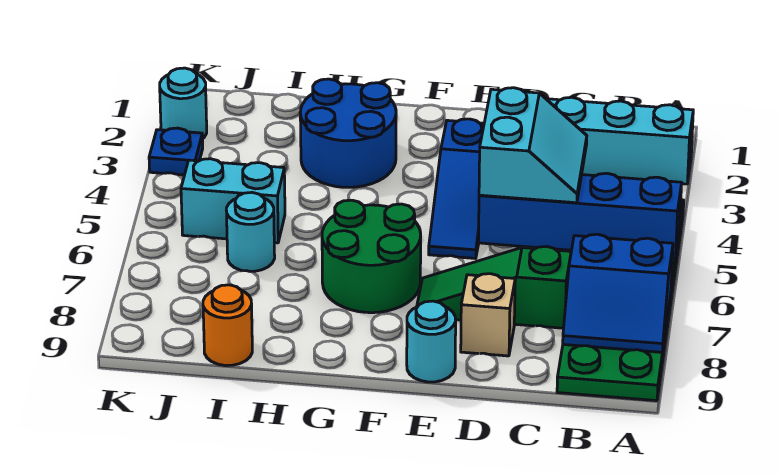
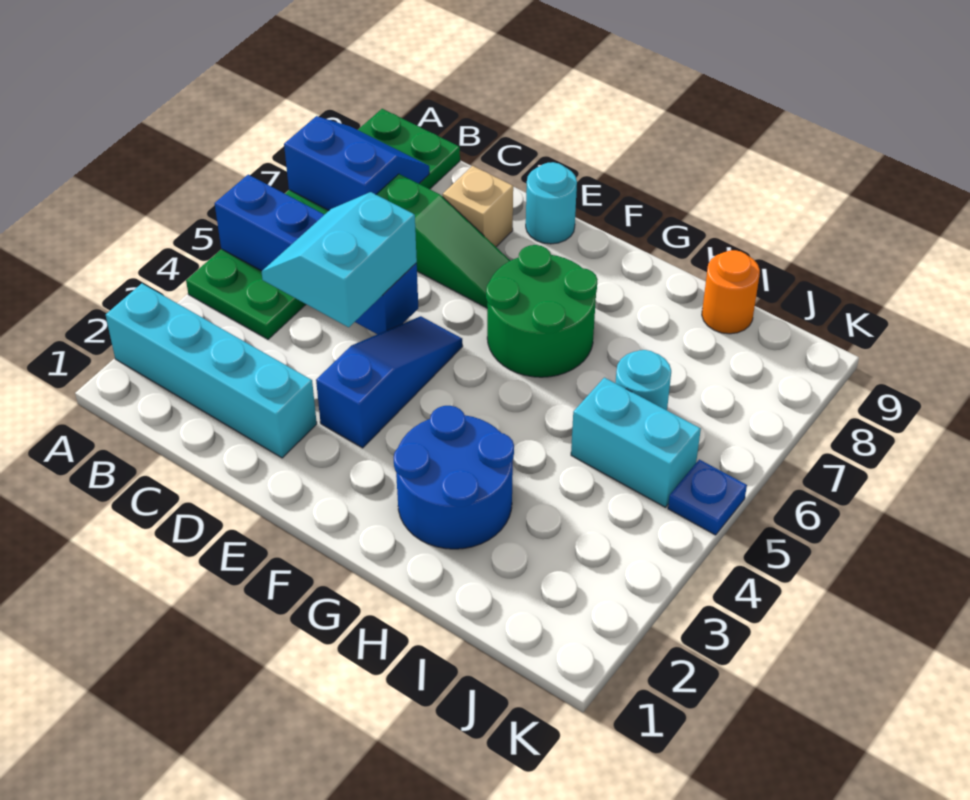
cyan round brick K2 level 1 -> none
blue plate K3 level 1 -> blue plate K5 level 1

